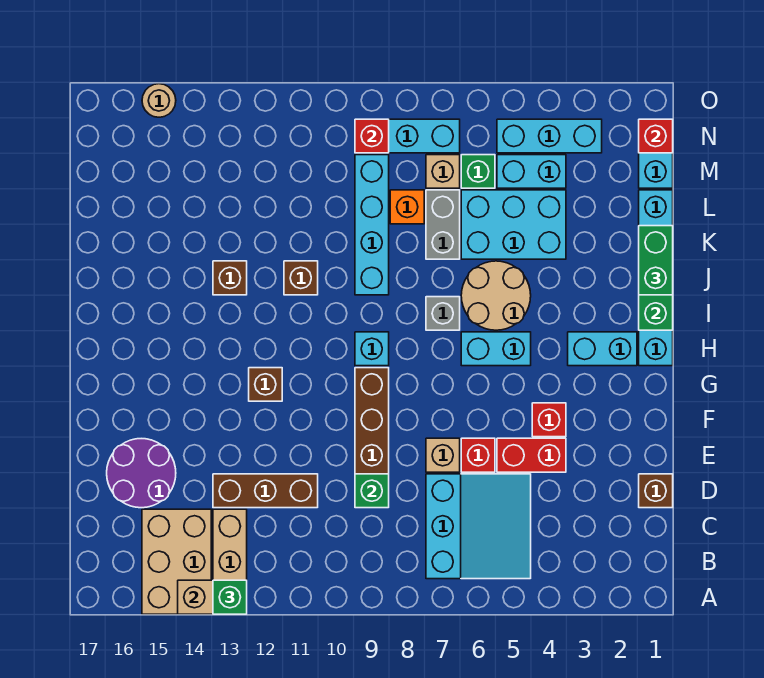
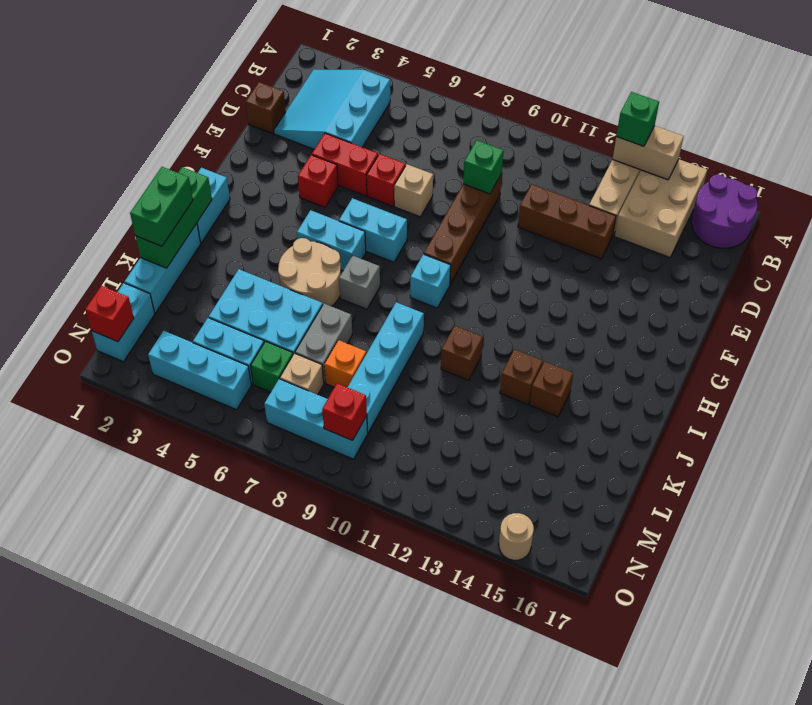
cyan slope B5:D7 level 1 top 7 -> cyan slope B2:D4 level 1 top 4
purple round brick D15:E16 level 1 -> purple round brick A16:B17 level 1
brown brick G12 level 1 -> brown brick J14 level 1
cyan brick H2:H3 level 1 -> cyan brick G6:G7 level 1

